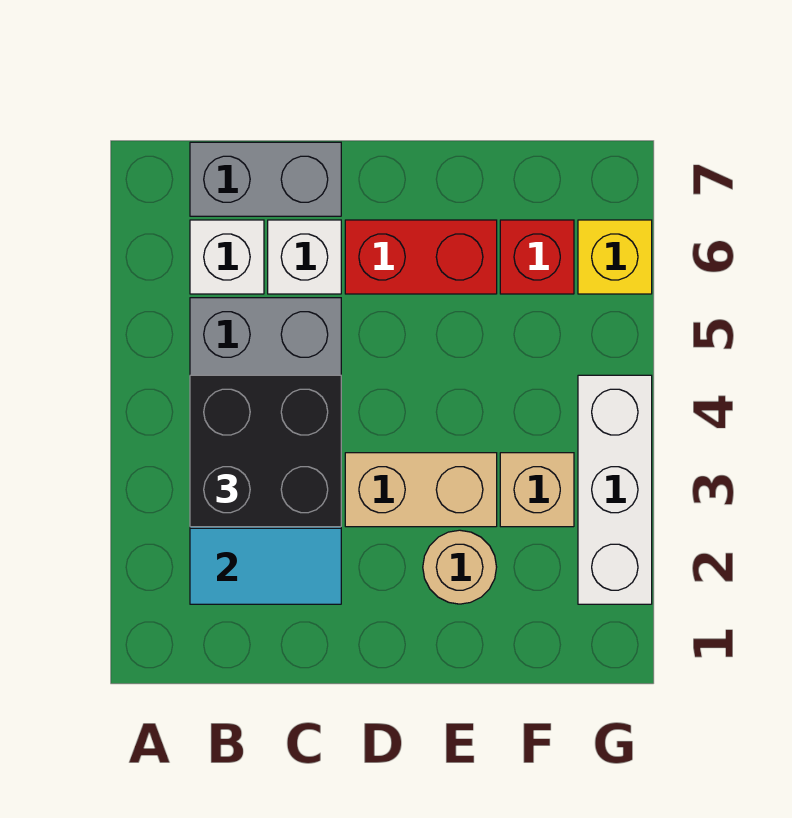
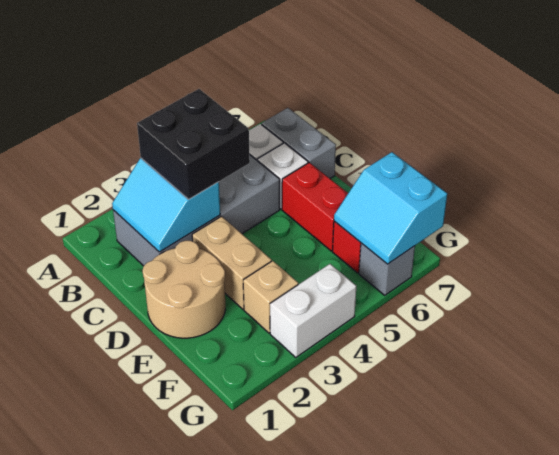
tan round brick E2 level 1 -> tan round brick D1:E2 level 1
none -> cyan slope F6:G7 level 2 top 7
white brick G2:G4 level 1 -> white brick G3:G4 level 1
yellow brick G6 level 1 -> grey brick G6 level 1

